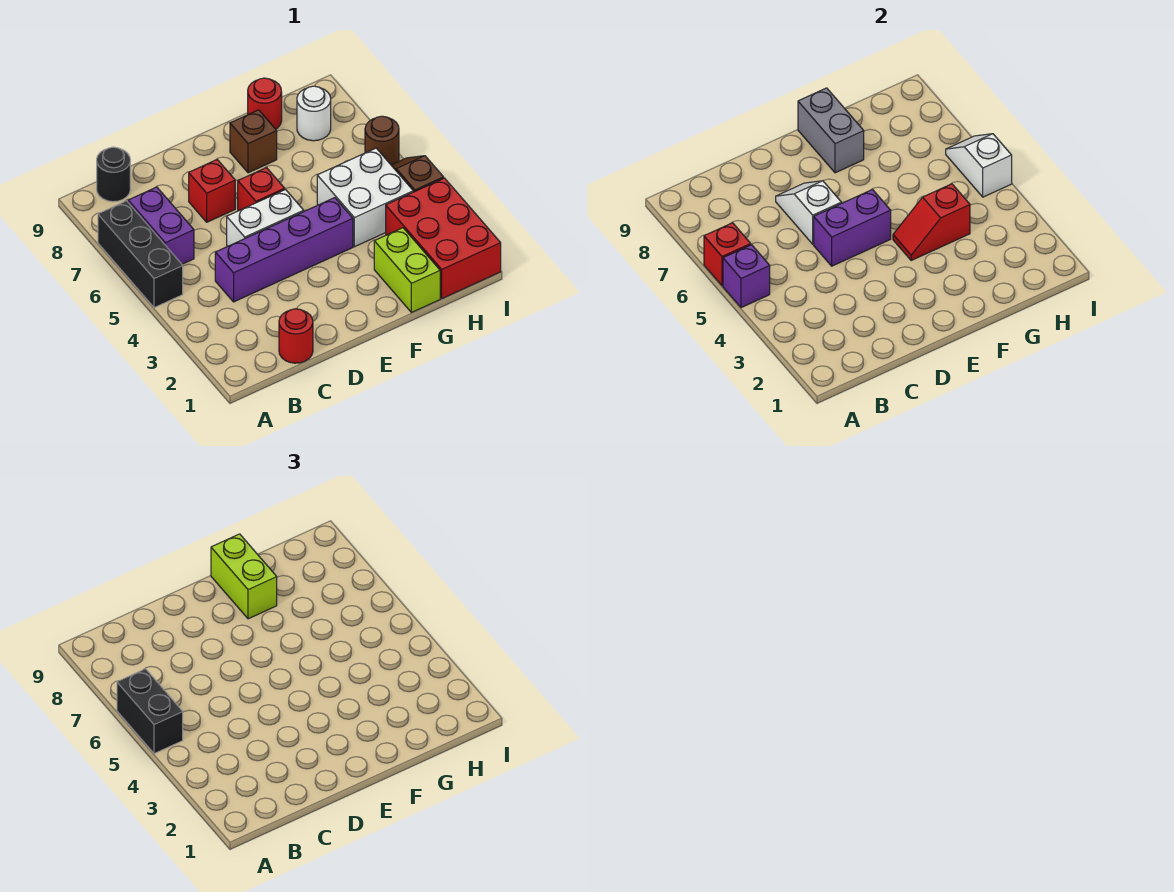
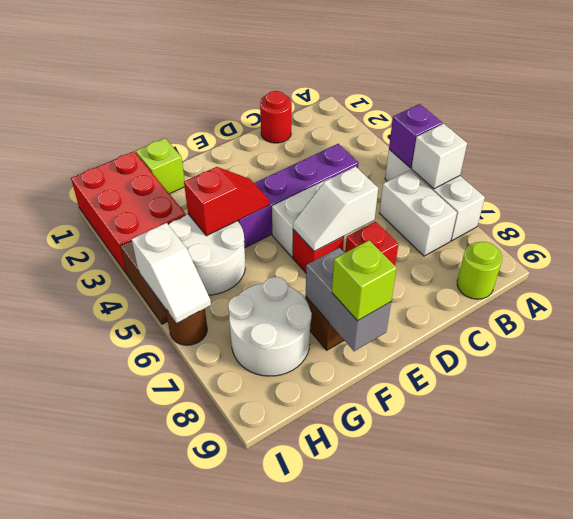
black brick A5:A7 level 1 -> white brick A5:A7 level 1
black brick A5:A6 level 3 -> none
red brick A6 level 2 -> white brick A6 level 2
purple brick B6:B7 level 1 -> white brick B6:B7 level 1
black round brick B9 level 1 -> lime round brick B9 level 1
purple brick D5:E5 level 2 -> none
white slope D6:D7 level 2 top 6 -> white slope D6:E6 level 2 top D
lime brick F8:F9 level 3 -> lime brick F9 level 3
lime brick G1:G2 level 1 -> lime brick G1 level 1
white brick G4:H5 level 1 -> white round brick G4:H5 level 1
red round brick G9 level 1 -> none
white round brick H8 level 1 -> white round brick G7:H8 level 1

